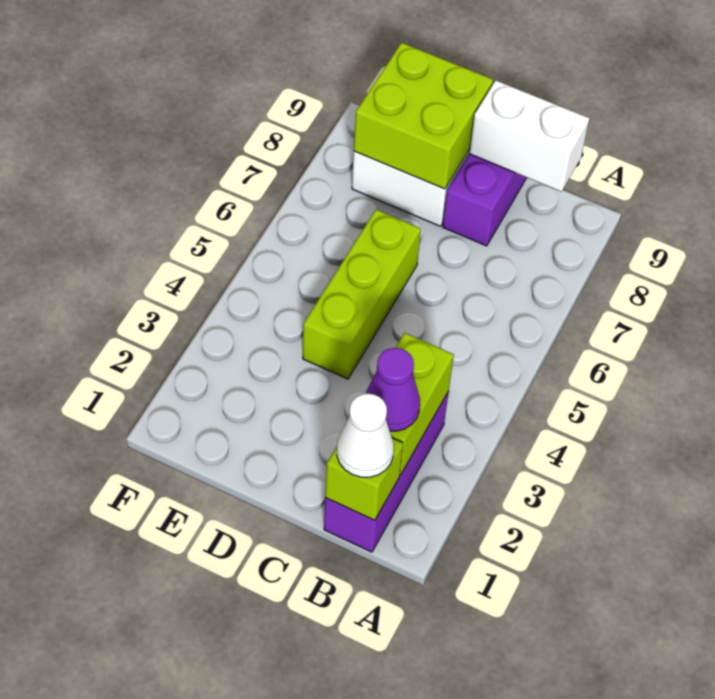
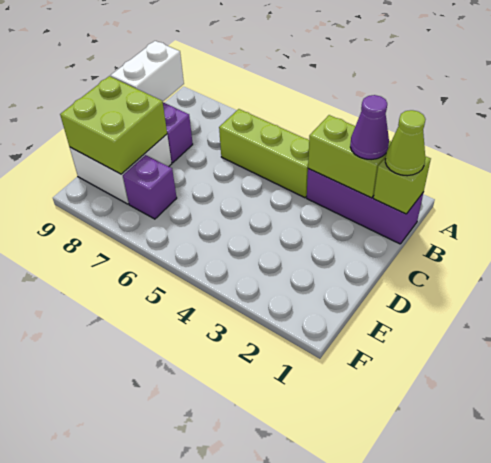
white cone B1 level 3 -> lime cone B1 level 3
lime brick D4:D6 level 1 -> lime brick B4:B6 level 1
none -> purple brick E7 level 1

